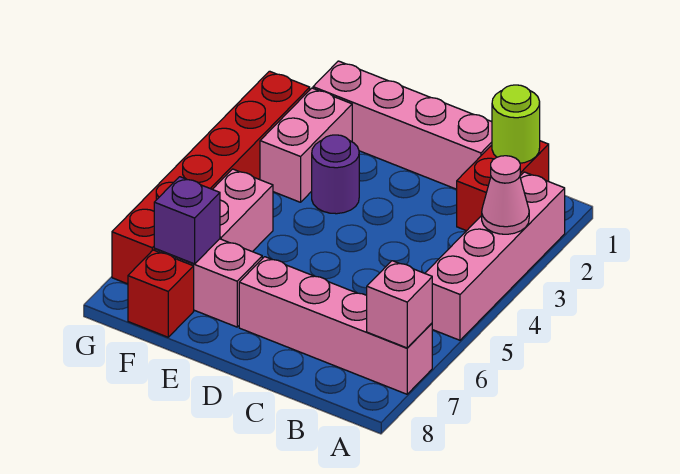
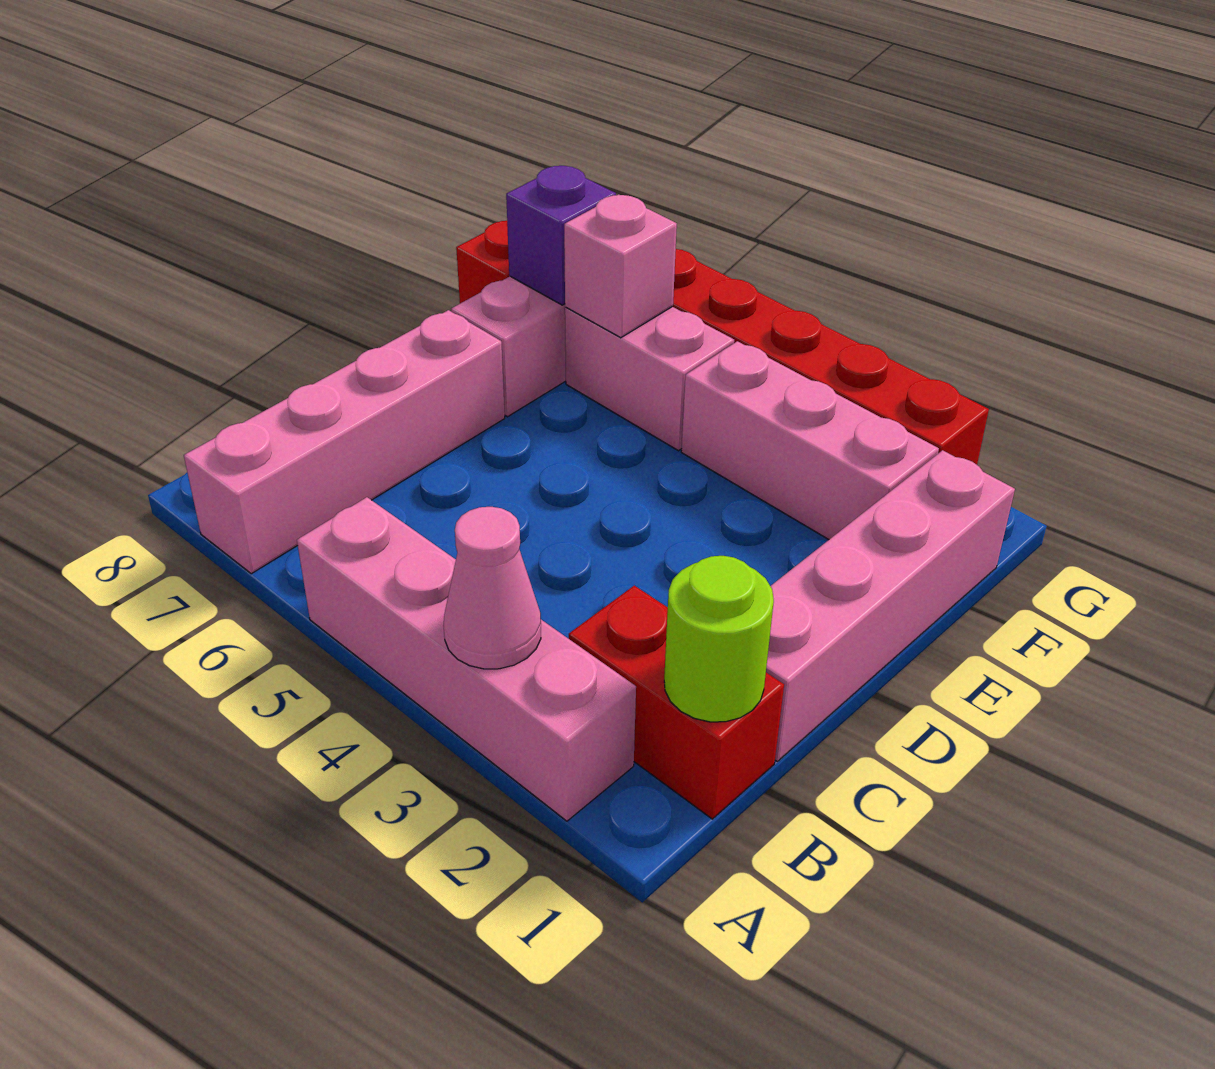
pink brick A7 level 2 -> pink brick F6 level 2
purple round brick E3 level 1 -> none
pink brick F2:F3 level 1 -> pink brick F2:F4 level 1

